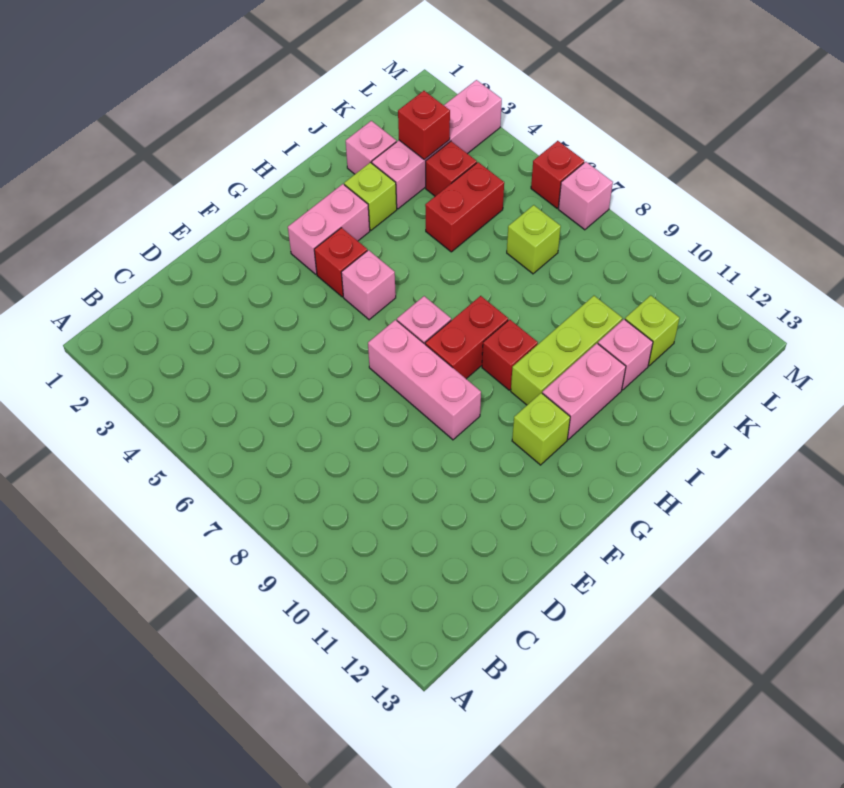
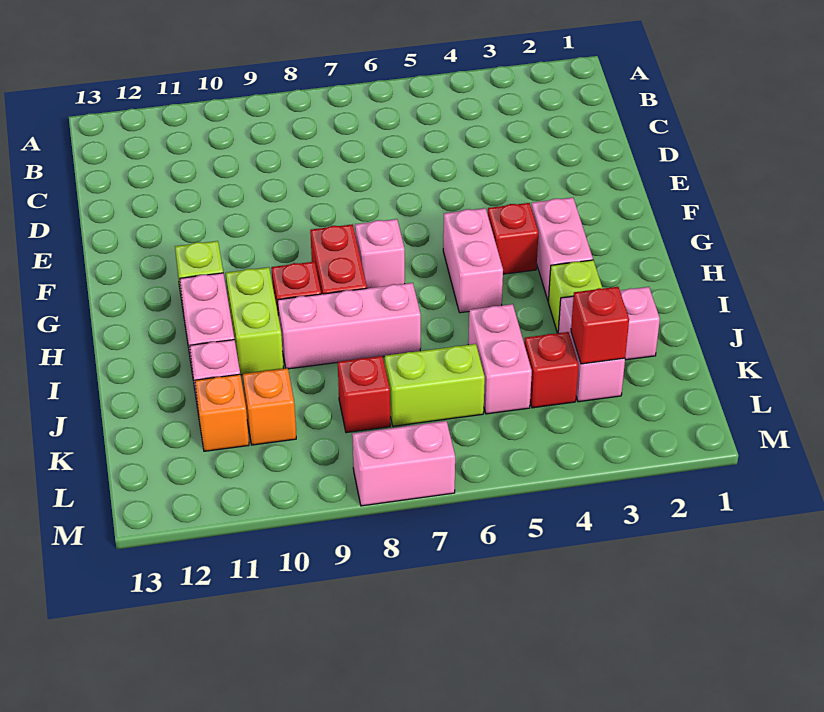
pink brick F7:F9 level 1 -> pink brick I7:I9 level 1
pink brick G5 level 1 -> pink brick G5:H5 level 1
lime brick H10:J10 level 1 -> lime brick H10:I10 level 1
pink brick J3:M3 level 1 -> pink brick J3:K3 level 1
red brick J5:K5 level 1 -> pink brick J5:K5 level 1
lime brick K7 level 1 -> lime brick K6:K7 level 1
none -> orange brick K10 level 1
lime brick K11 level 1 -> orange brick K11 level 1
red brick M6 level 1 -> red brick K8 level 1
pink brick M7 level 1 -> pink brick M7:M8 level 1

